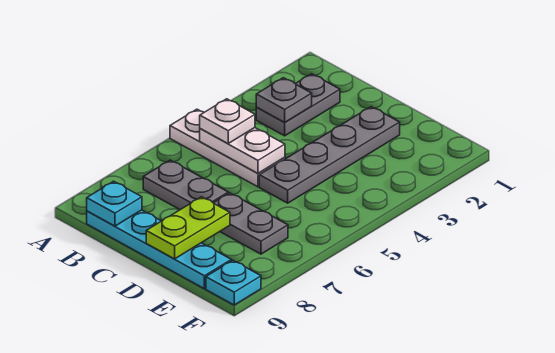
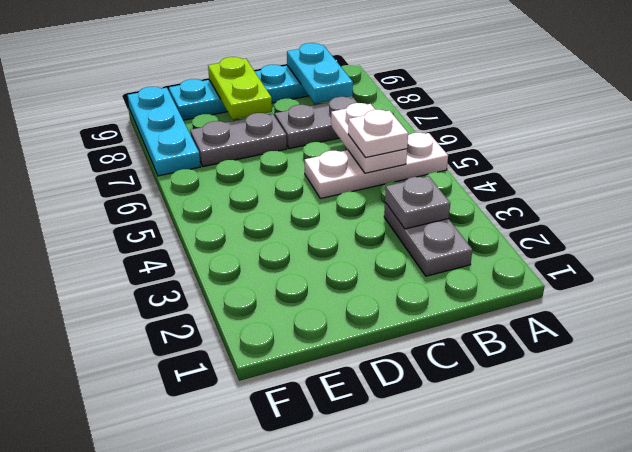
white plate B5:C5 level 2 -> white plate B5:B6 level 2
cyan plate B9 level 2 -> cyan plate B8:B9 level 2
grey plate D2:D5 level 1 -> none
cyan plate F9 level 1 -> cyan plate F7:F9 level 1

